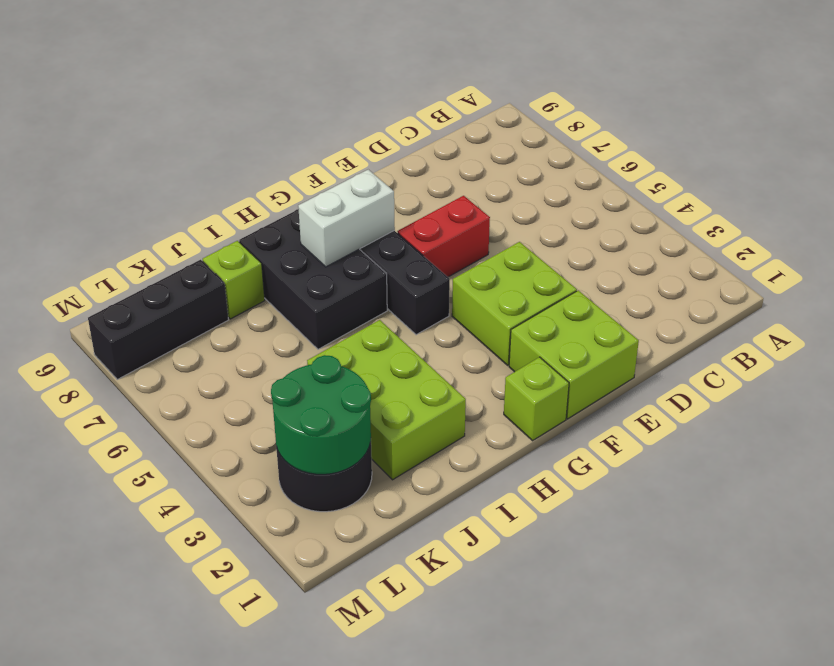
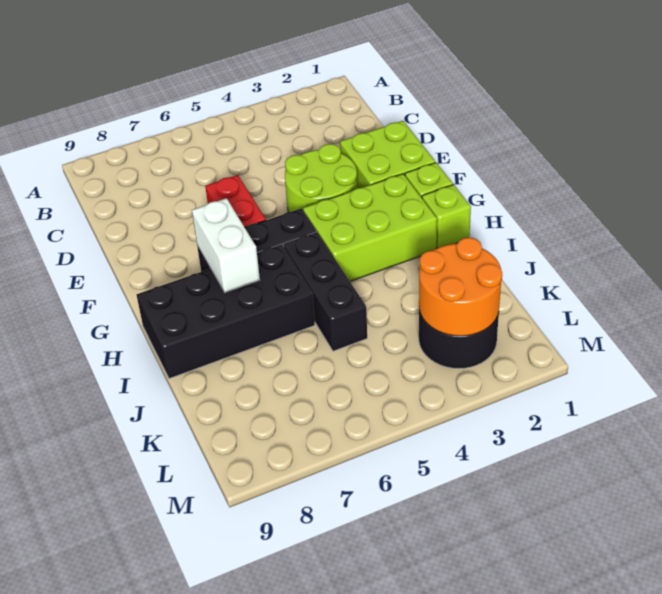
lime brick E3:F4 level 1 -> lime round brick E3:F4 level 1
black brick H6:I8 level 1 -> black brick H6:I9 level 1
lime brick I2:J4 level 1 -> lime brick G2:H4 level 1
lime brick J8 level 1 -> lime brick H1 level 1
green round brick K2:L3 level 2 -> orange round brick K2:L3 level 2
black brick K8:M8 level 1 -> black brick H5:J5 level 1

